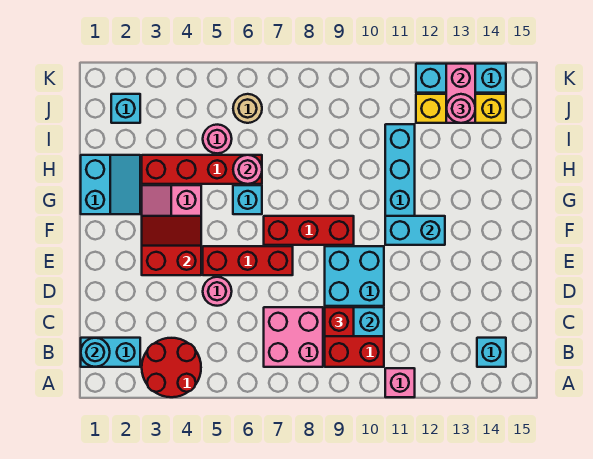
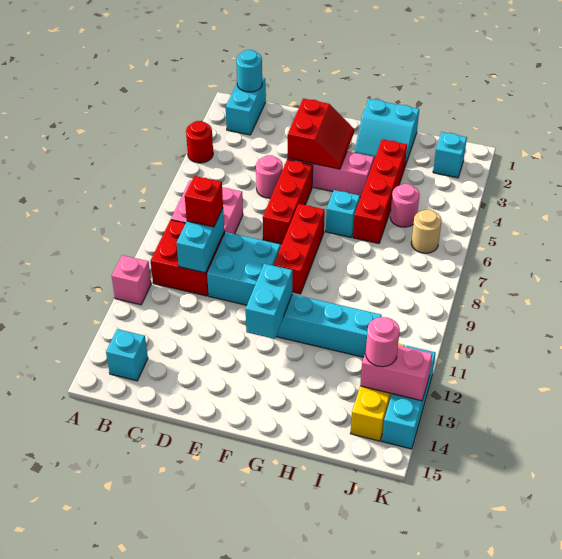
red round brick A3:B4 level 1 -> red round brick A4 level 1
pink round brick H6 level 2 -> none

